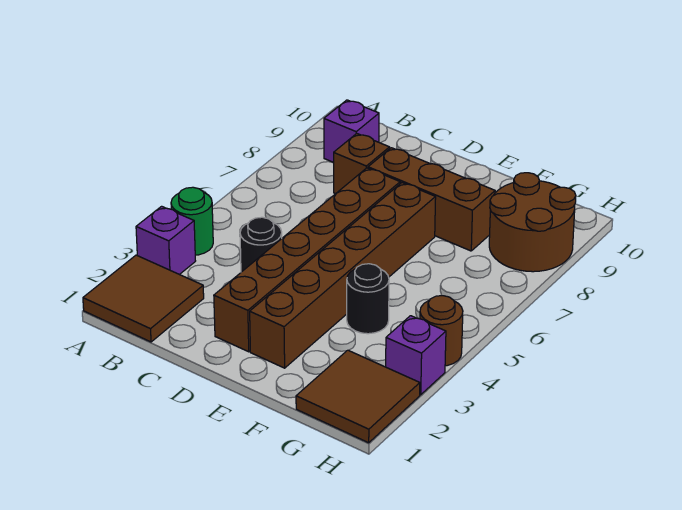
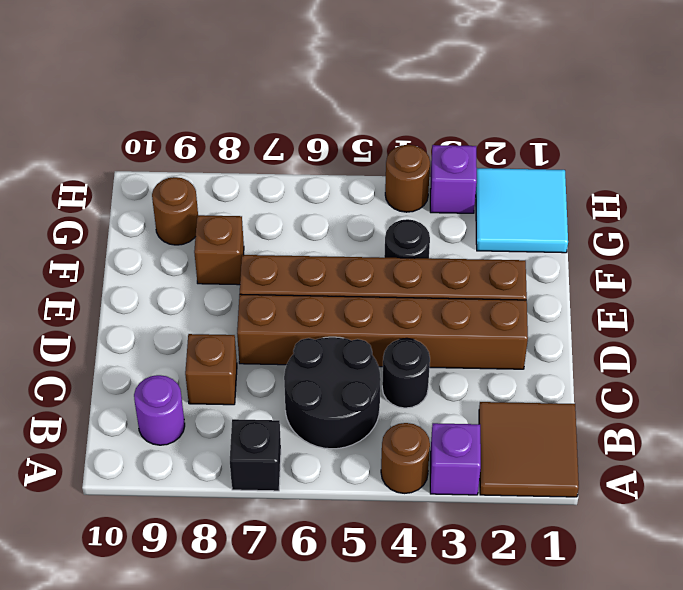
green round brick A4 level 1 -> brown round brick A4 level 1
none -> black brick A7 level 1
none -> black round brick B5:C6 level 1
purple brick B9 level 1 -> purple round brick B9 level 1
brown brick D8:F8 level 1 -> brown brick F8 level 1
brown tile G1:H2 level 1 -> cyan tile G1:H2 level 1
brown round brick G8:H9 level 1 -> brown round brick G9 level 1

